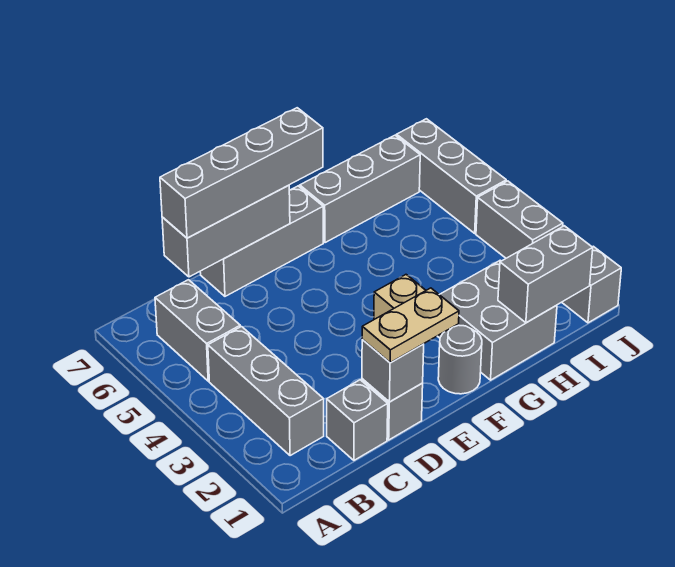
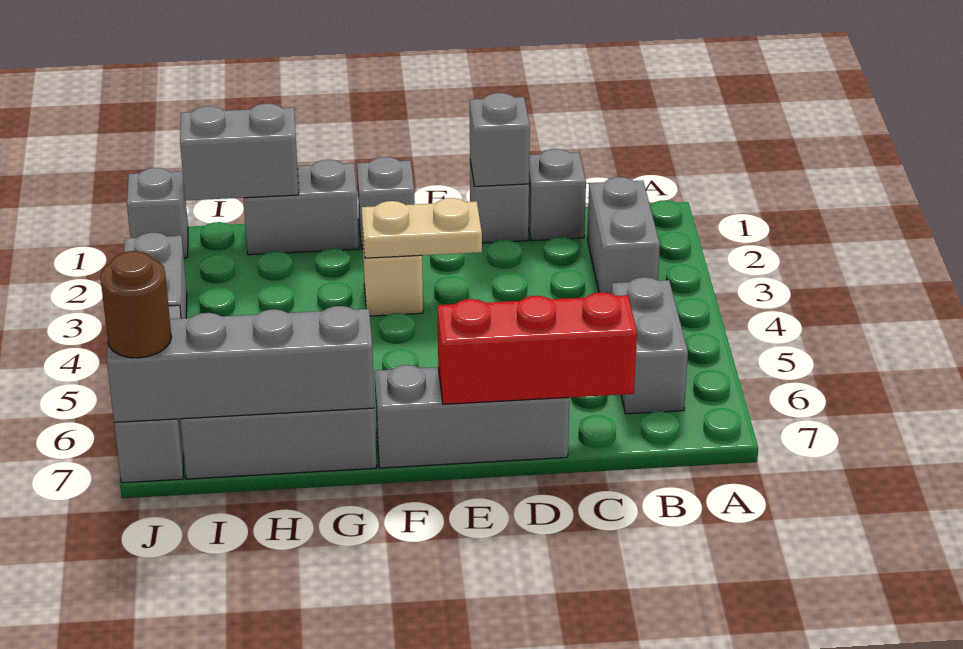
grey brick B2:B4 level 1 -> grey brick B2:B3 level 1
grey brick C7:E7 level 2 -> red brick C7:E7 level 2
grey brick C7:F7 level 3 -> grey brick G7:J7 level 2
tan plate D1:E1 level 3 -> tan plate E3:F3 level 2
grey round brick F1 level 1 -> grey brick F1 level 1
grey brick G1:H2 level 1 -> grey brick G1:H1 level 1
none -> brown round brick J7 level 3

